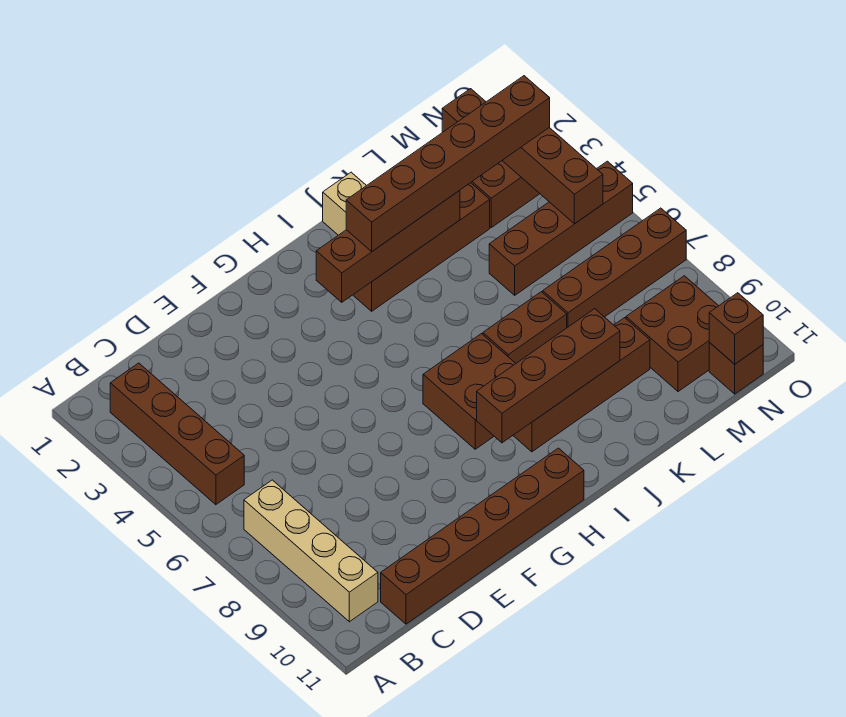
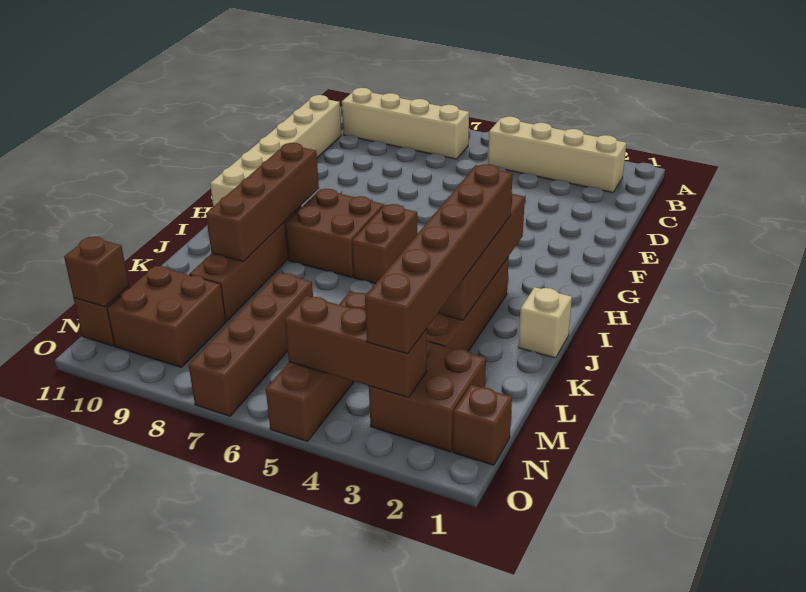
brown brick B2:B5 level 1 -> tan brick B2:B5 level 1
brown brick C11:H11 level 1 -> tan brick C11:H11 level 1
brown brick J7:K7 level 1 -> brown brick H6:I6 level 1

